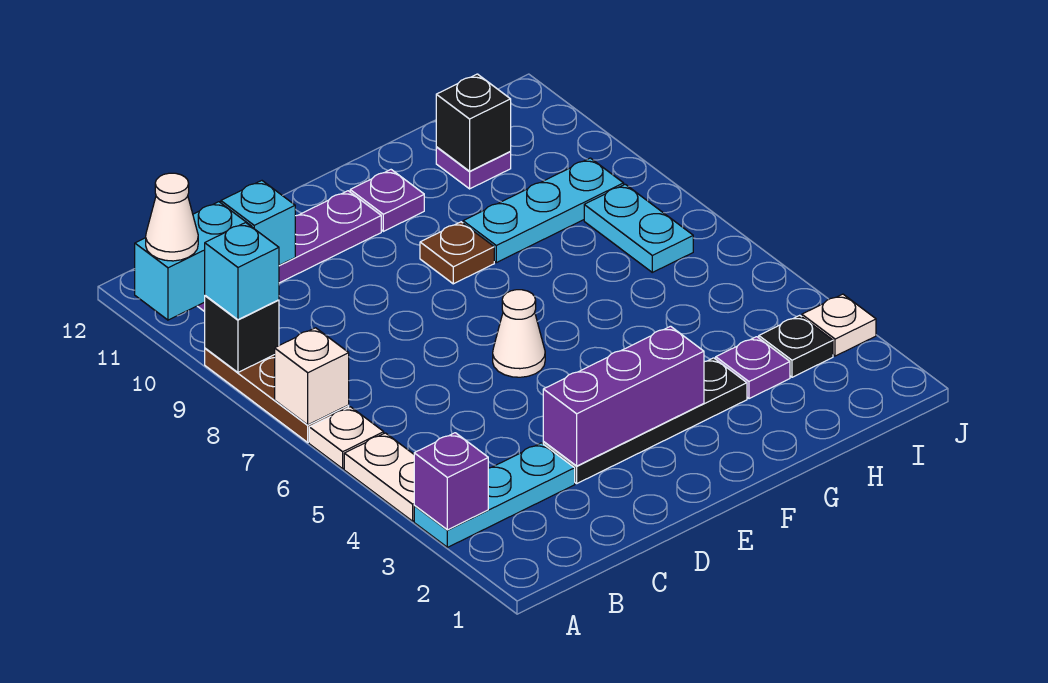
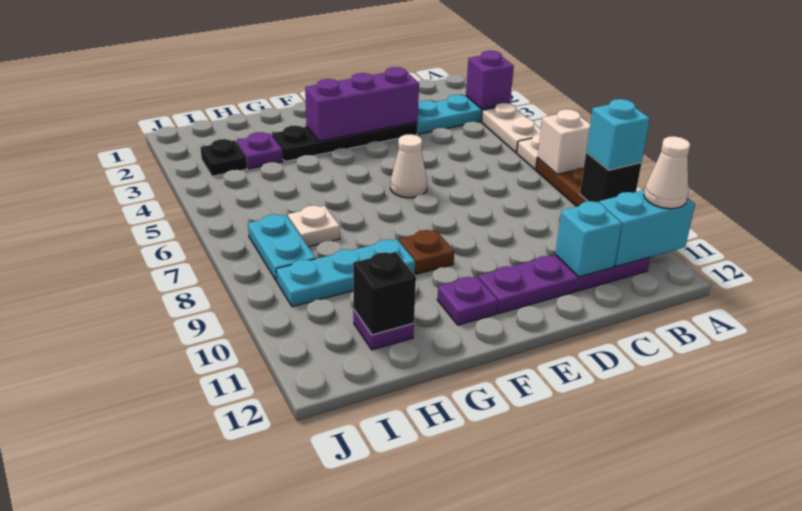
white plate J3 level 1 -> white plate H7 level 1

